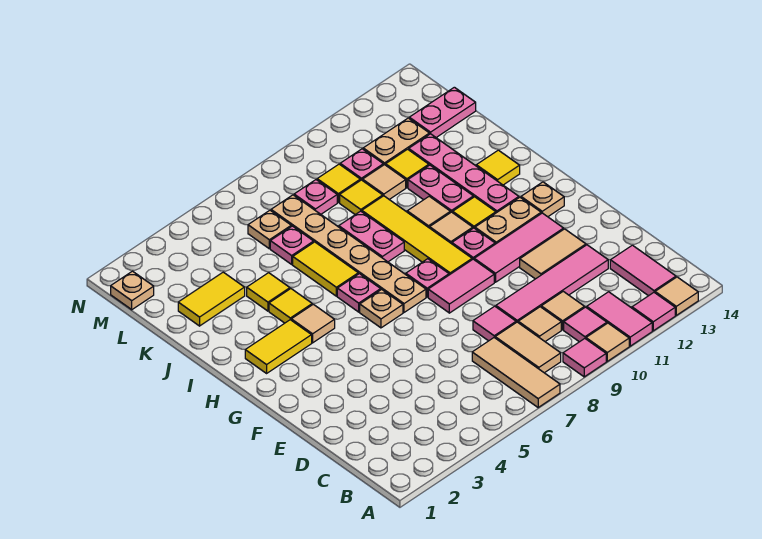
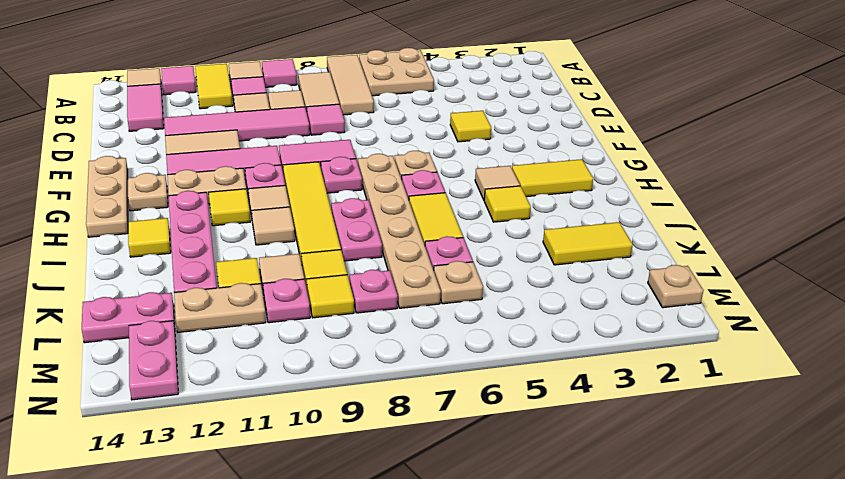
none -> tan plate A5:B6 level 1
pink tile A11:B11 level 1 -> yellow tile A11:B11 level 1
none -> tan plate F14:H14 level 1
pink plate I11:J11 level 1 -> pink plate M13:N13 level 1
yellow tile J4 level 1 -> yellow tile E4 level 1

